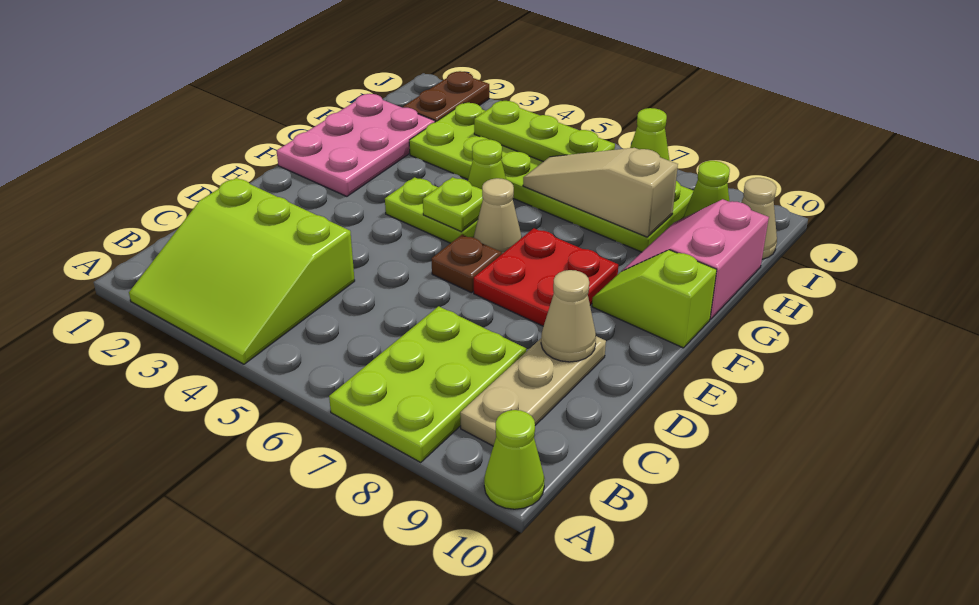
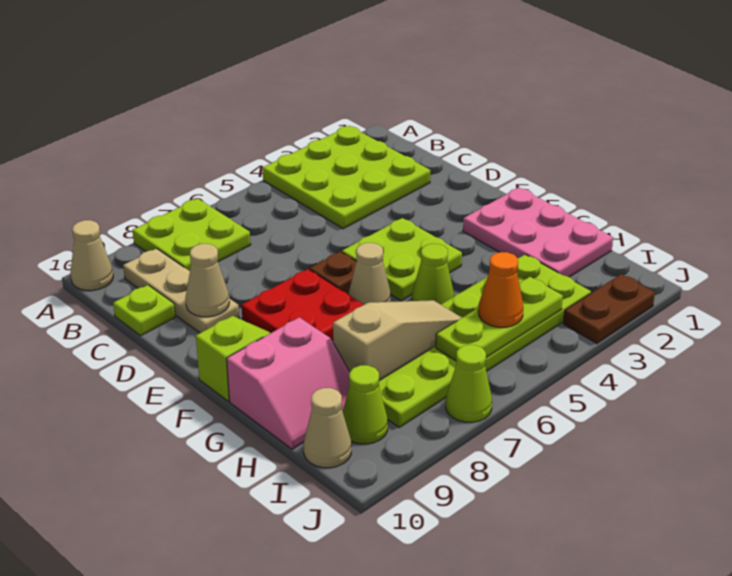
lime slope A2:C4 level 1 top C -> lime plate A2:C4 level 1
lime plate A7:C8 level 1 -> lime plate A7:B8 level 1
lime cone A10 level 1 -> tan cone A10 level 1
lime plate F4:F5 level 1 -> lime plate E4:F5 level 1
lime plate F5 level 2 -> lime plate C10 level 1
pink slope G9:H10 level 1 top 10 -> pink slope G9:H10 level 1 top G
brown plate I2:J2 level 1 -> brown plate J2:J3 level 1
none -> orange cone I5 level 3

